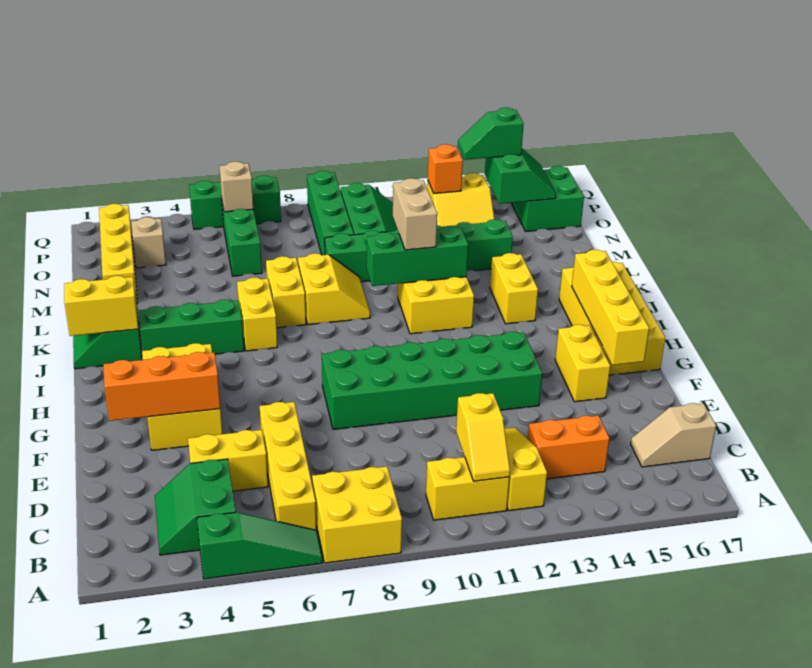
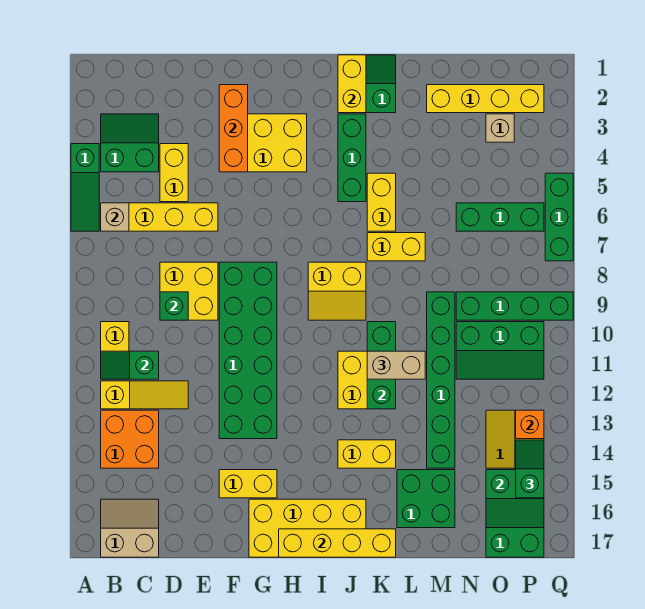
yellow brick A7:B8 level 1 -> yellow brick D8:E9 level 1
yellow slope B11:C11 level 2 top C -> green slope B11:C11 level 2 top C
orange brick C13:C14 level 1 -> orange brick B13:C14 level 1
tan slope C16:C17 level 1 top 17 -> tan slope B16:C17 level 1 top 17
none -> green brick D9 level 2
yellow brick F16:I16 level 2 -> yellow brick H17:K17 level 2
yellow brick J6:K6 level 1 -> yellow brick K5:K6 level 1
yellow slope K8:L9 level 1 top 8 -> yellow slope I8:J9 level 1 top 8
none -> green brick L15:M16 level 1
tan brick P6 level 2 -> tan brick B6 level 2

